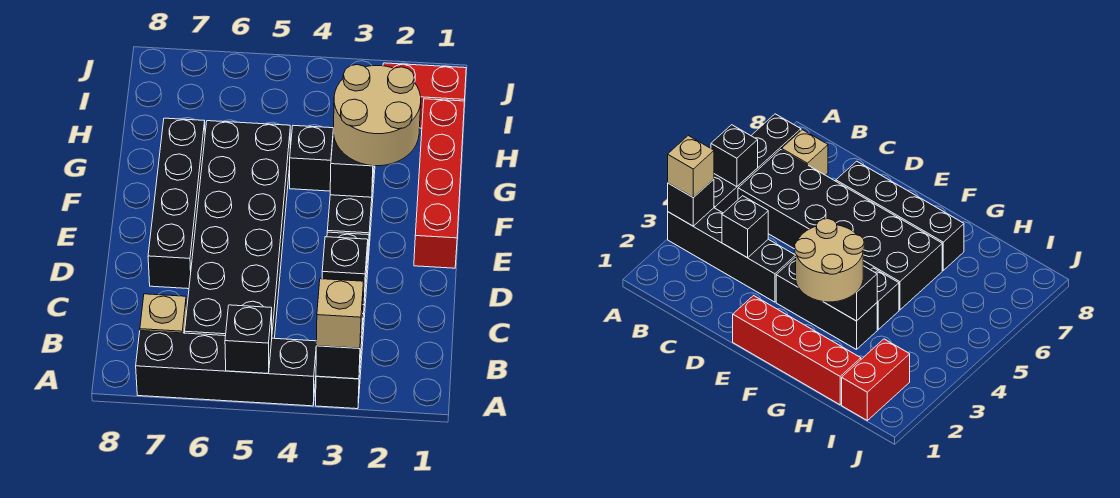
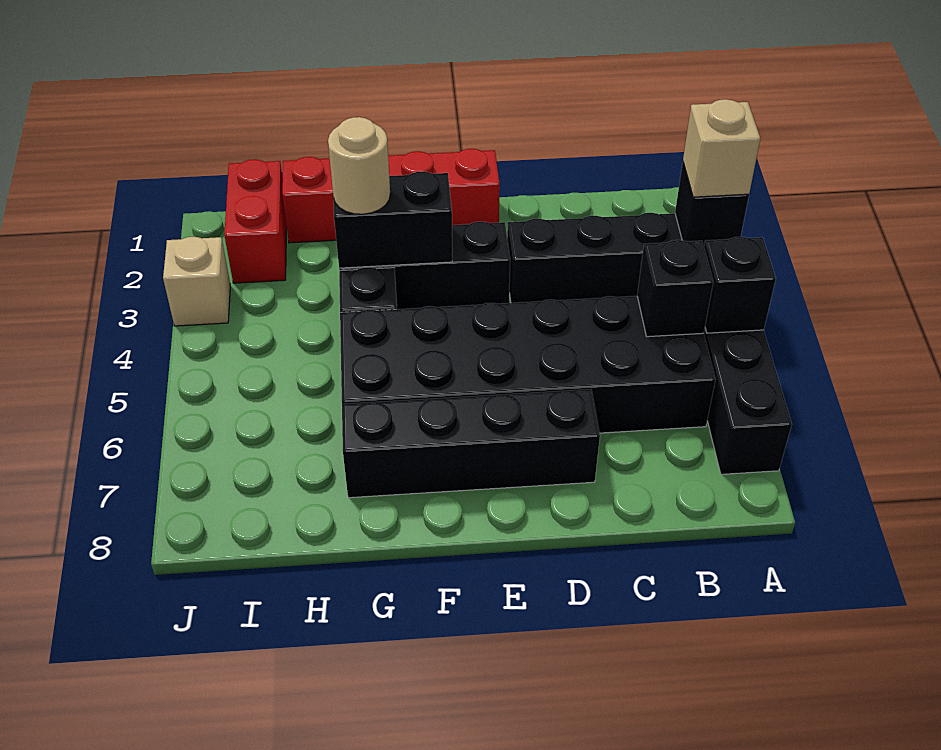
tan brick B7 level 1 -> tan brick J3 level 1
black brick C3 level 2 -> black brick B5 level 2
tan round brick F2:G3 level 3 -> tan round brick G3 level 3

